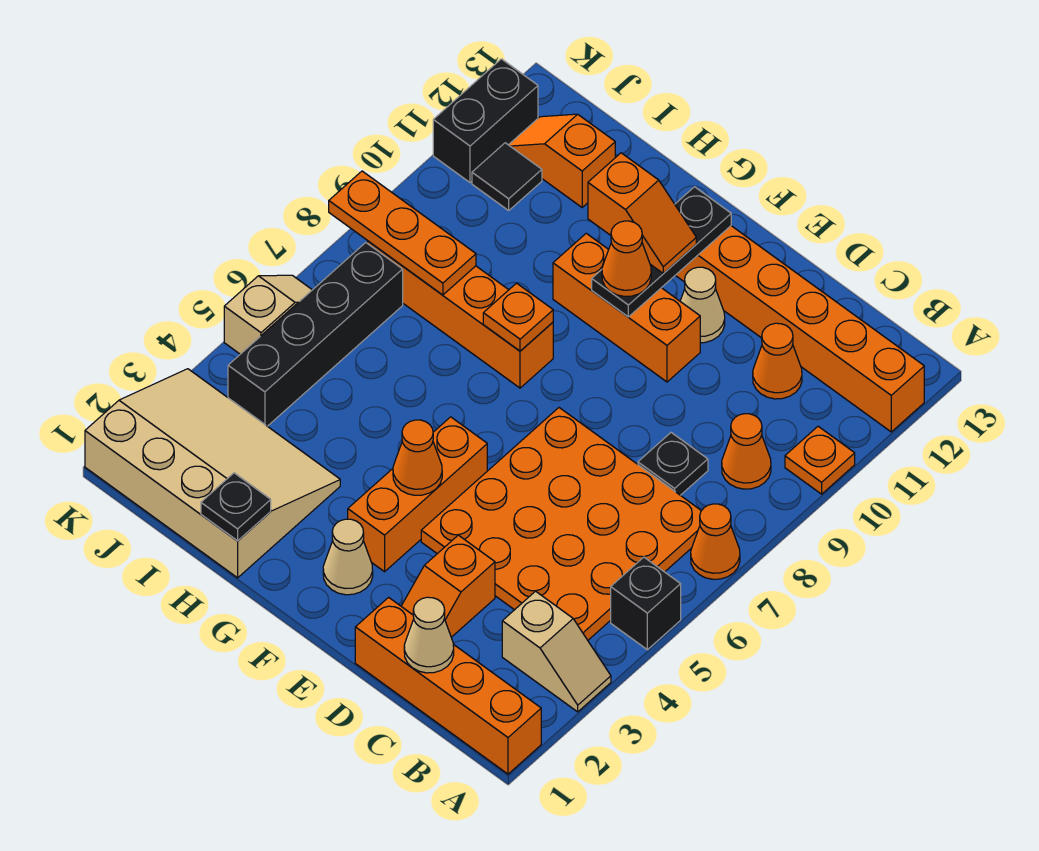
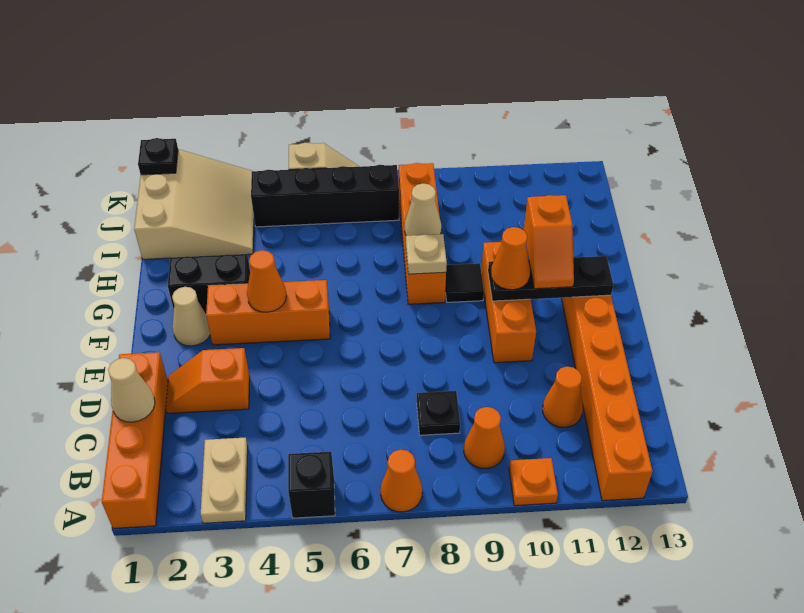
tan slope A3:B3 level 1 top B -> tan plate A3:B3 level 1
orange plate B4:E7 level 1 -> none
tan cone E11 level 1 -> tan cone H8 level 2
orange plate G8 level 2 -> tan plate G8 level 2
tan slope H1:K3 level 1 top 1 -> tan slope I1:K3 level 1 top 1
black plate H1 level 2 -> black plate K1 level 2
orange plate I8:K8 level 2 -> none
orange slope I12:J12 level 1 top I -> none
black tile J11 level 1 -> black tile G9 level 1
black brick K11:K12 level 1 -> black brick G2:G3 level 1

